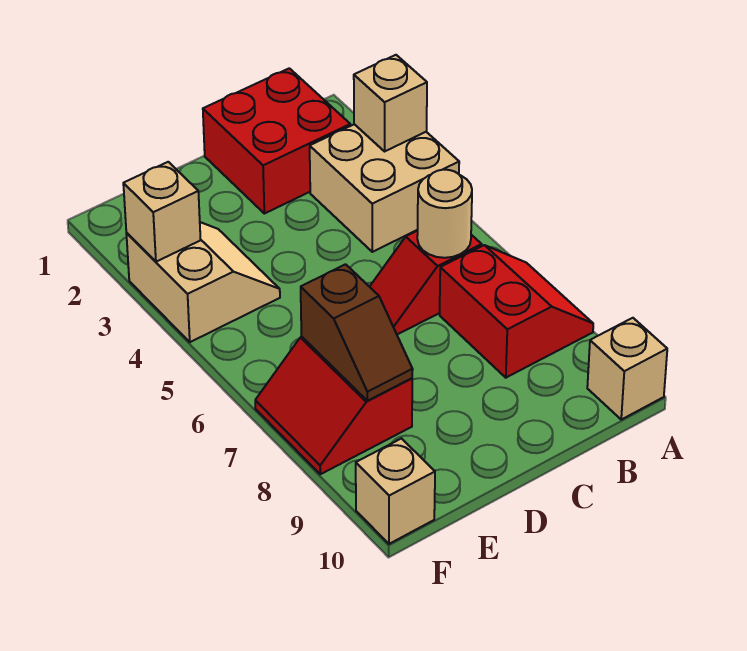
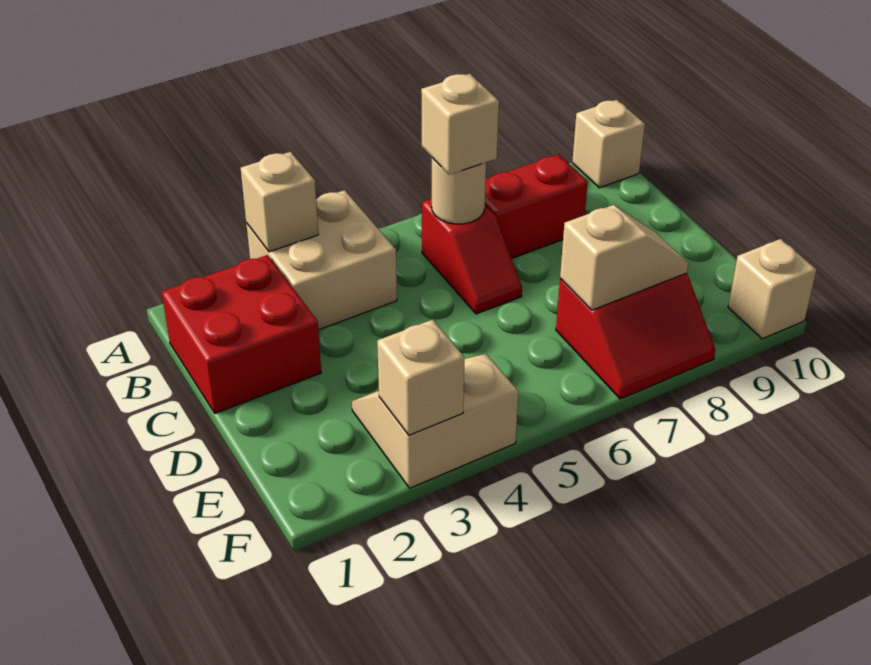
none -> tan brick B6 level 3
brown slope E7:E8 level 2 top 7 -> tan slope E7:E8 level 2 top 7

